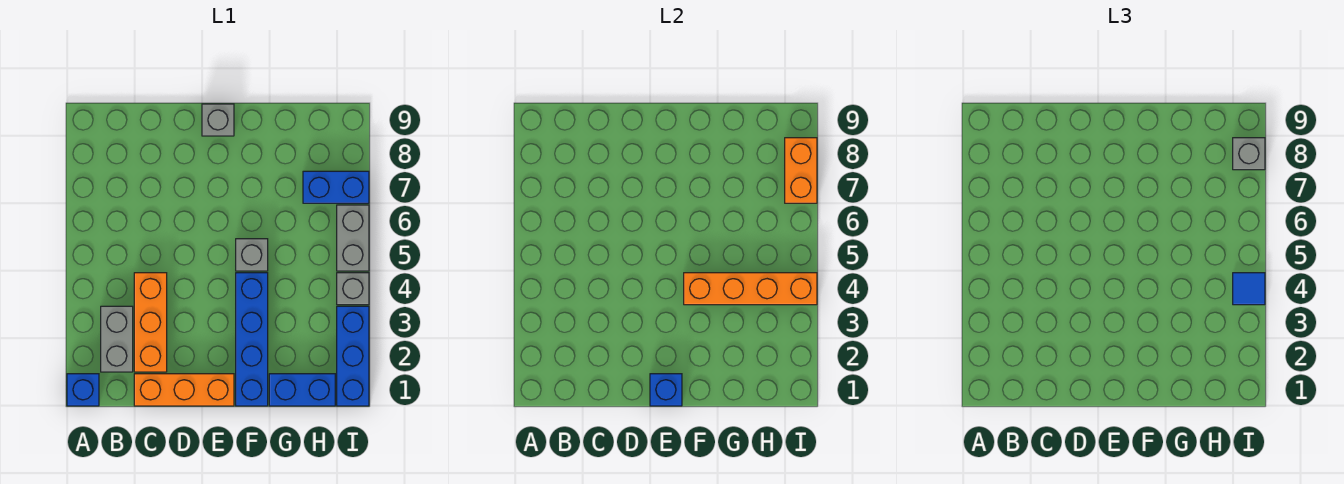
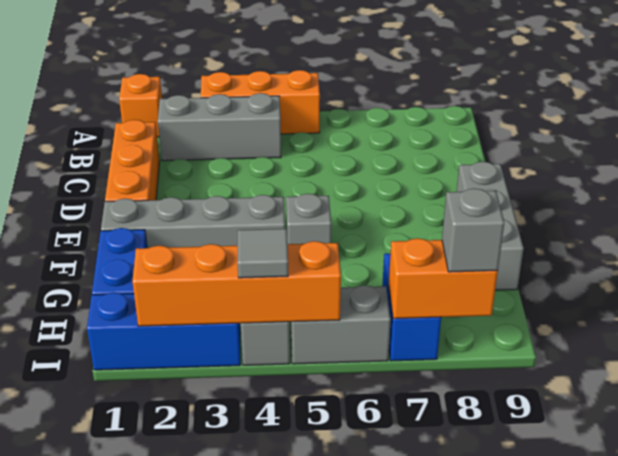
blue brick A1 level 1 -> orange brick A1 level 1
grey brick B2:B3 level 1 -> grey brick B2:B4 level 1
orange brick C2:C4 level 1 -> orange brick A3:A5 level 1
blue brick E1 level 2 -> none
grey brick E9 level 1 -> grey brick E9:G9 level 1
blue brick F1:F4 level 1 -> grey brick F1:F4 level 1
orange brick F4:I4 level 2 -> orange brick I2:I5 level 2
blue tile I4 level 3 -> grey tile I4 level 3

